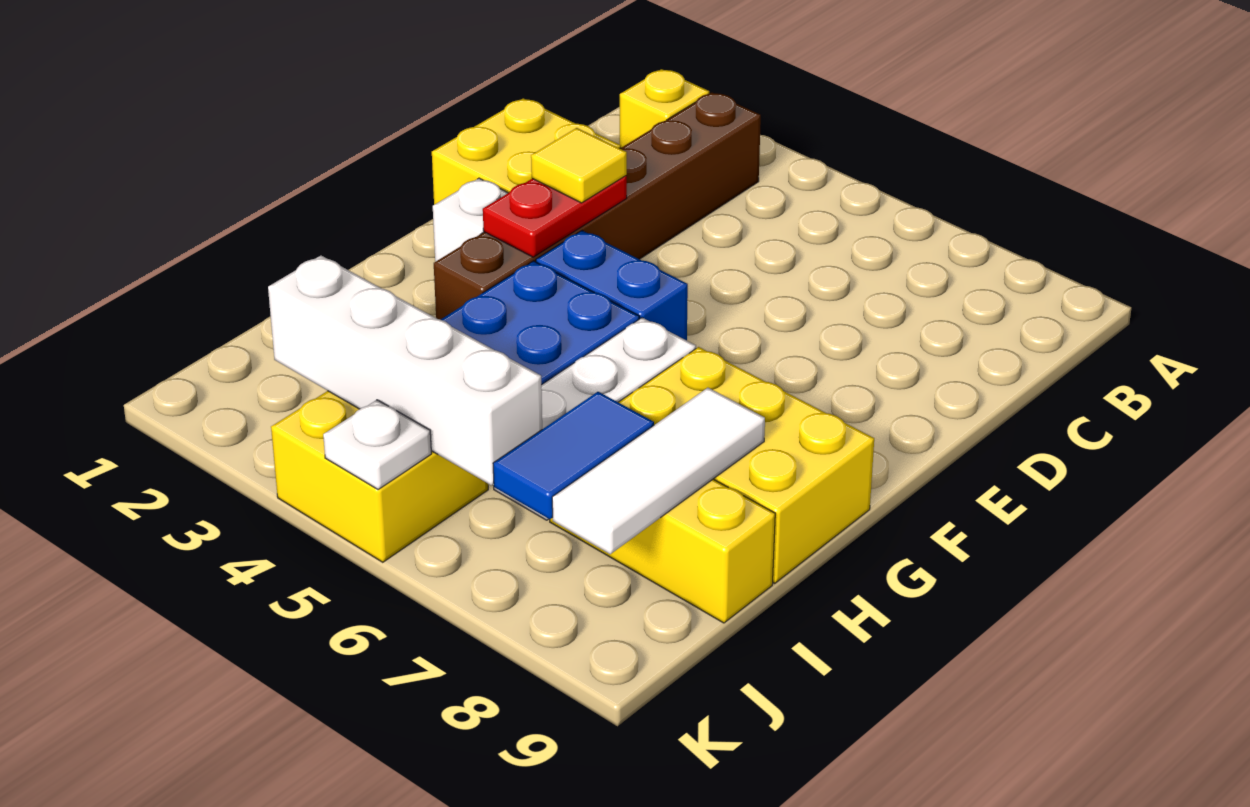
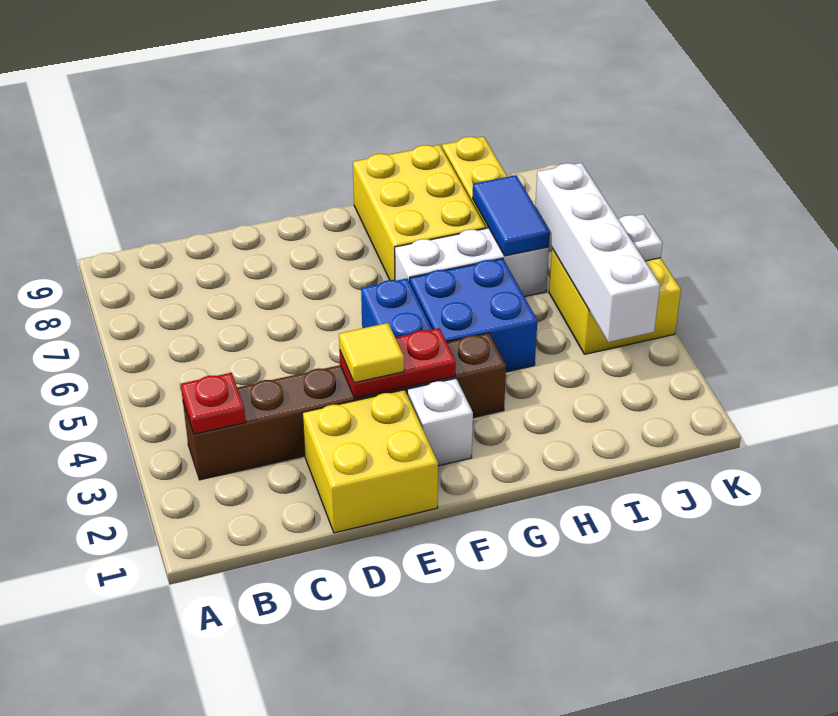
yellow brick B2 level 1 -> none
none -> red plate B3 level 2
white tile H8:J8 level 2 -> none
blue tile I7:J7 level 2 -> blue tile I6:I7 level 2

